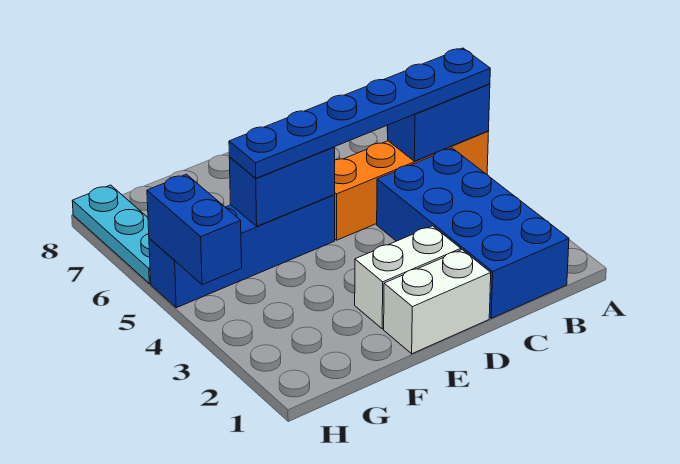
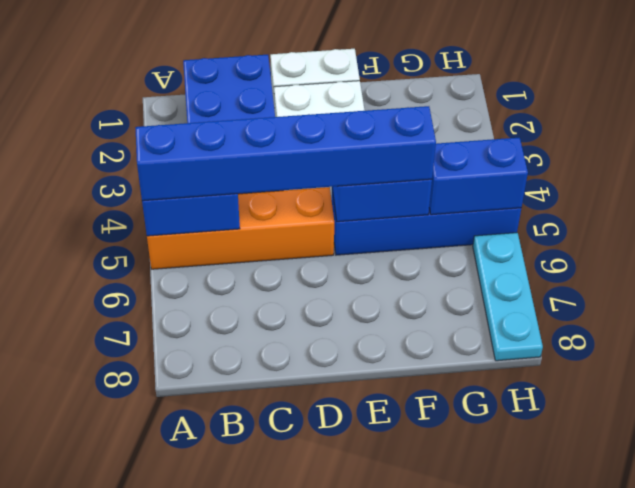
blue plate A5:F5 level 3 -> blue brick A5:F5 level 3
blue brick H4:H5 level 2 -> blue brick G5:H5 level 2

